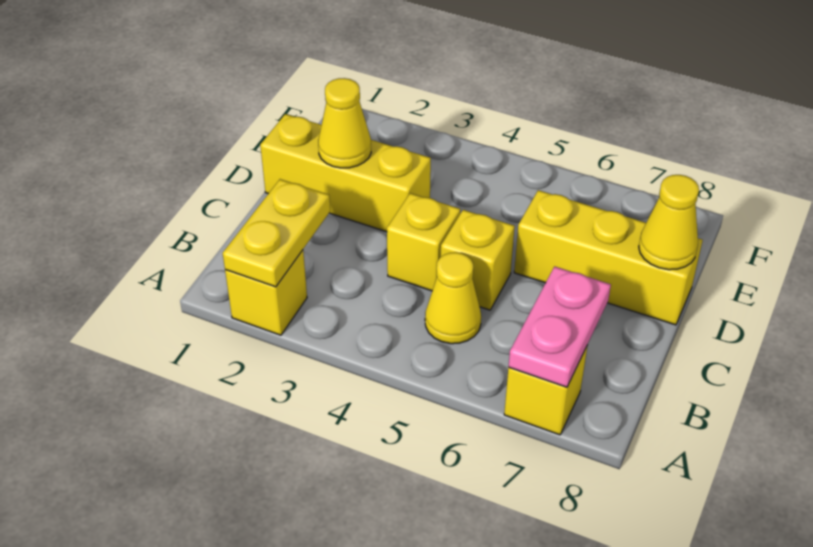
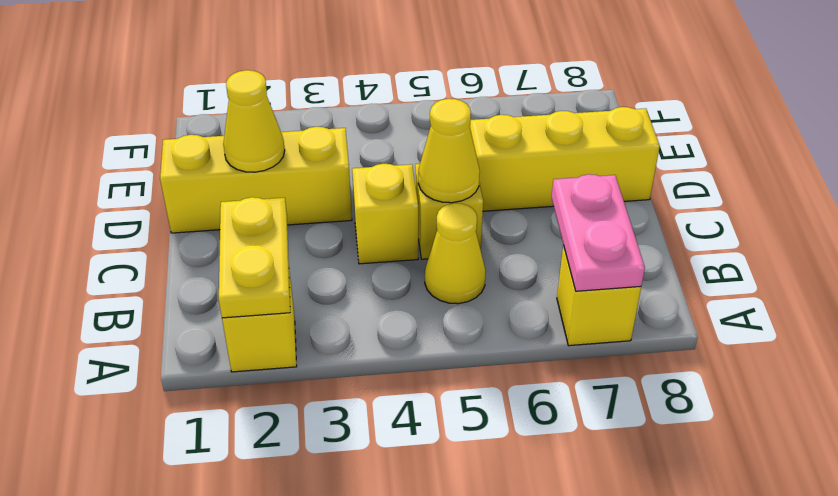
yellow cone D8 level 2 -> yellow cone C5 level 2

